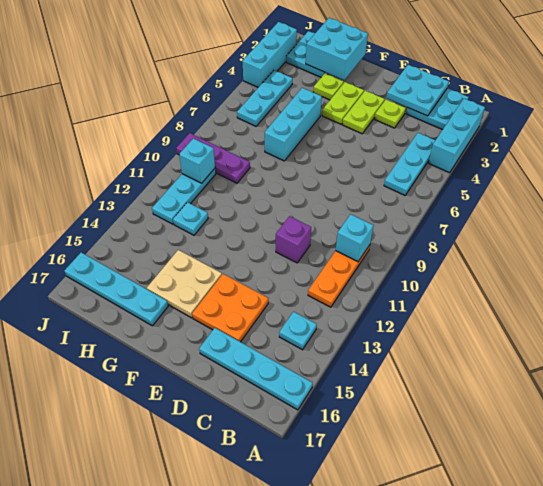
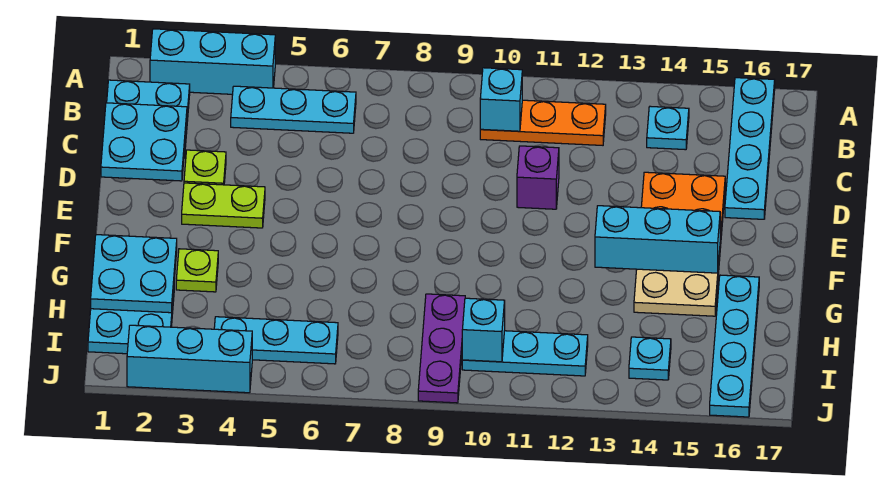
lime plate F3:F4 level 1 -> none
cyan brick G1:H2 level 2 -> cyan plate G1:H2 level 2
cyan brick G5:G7 level 1 -> cyan brick F13:F15 level 2
cyan plate H12 level 1 -> cyan plate I14 level 1

